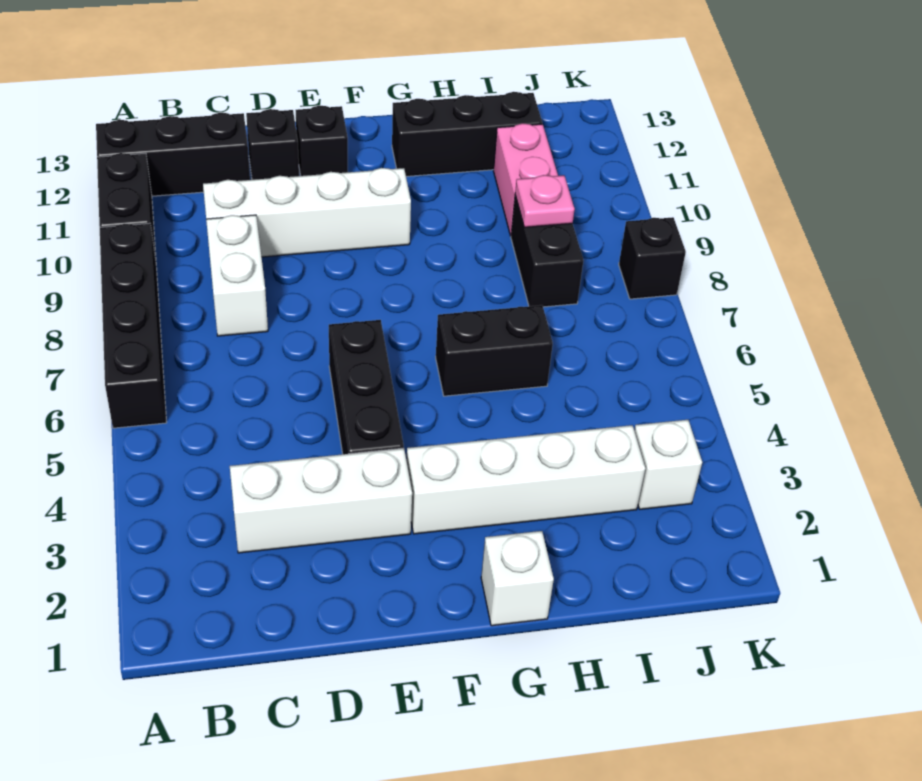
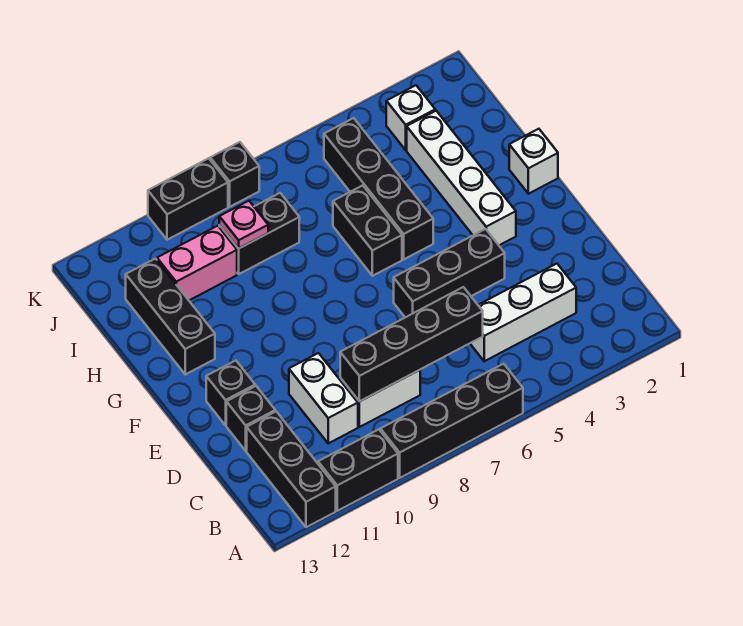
white brick C3:E3 level 1 -> white brick C3:C5 level 1
none -> black brick C6:C9 level 2
white brick C10:F10 level 1 -> white brick C10:D10 level 1
none -> black brick G5:J5 level 1
none -> black brick K9:K10 level 1

